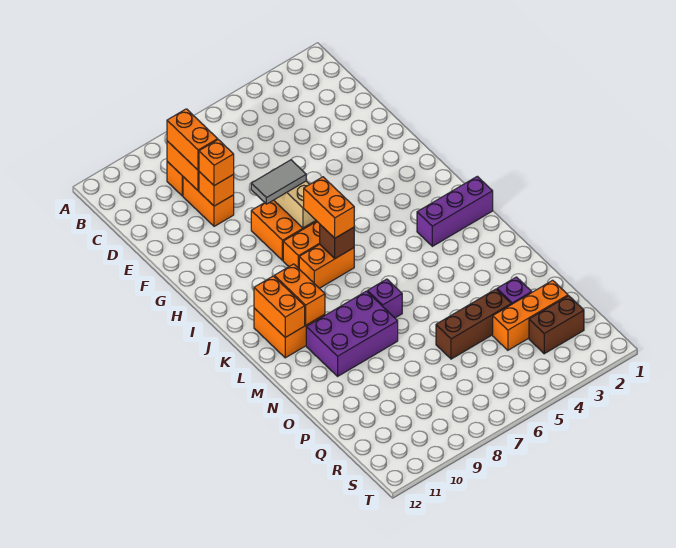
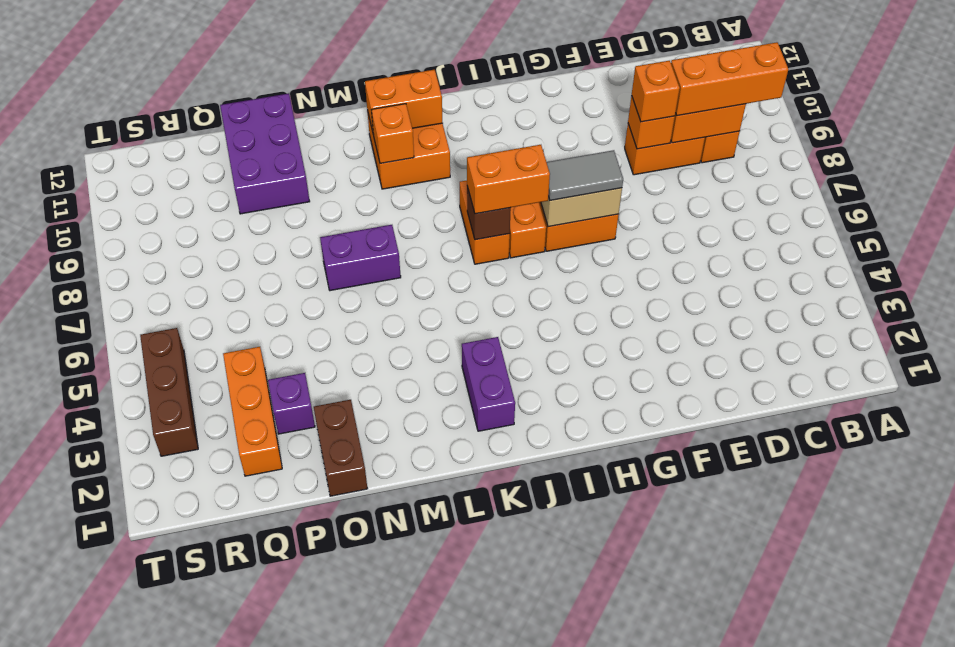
orange brick C9:D9 level 3 -> orange brick B9:D9 level 3
grey tile G7:G8 level 3 -> grey tile G7:H7 level 3
purple brick K1:K3 level 1 -> purple brick K2:K3 level 1
orange brick K10:L10 level 2 -> orange brick L10 level 2
purple brick M7 level 1 -> purple brick M7:N7 level 1
purple brick M8:N10 level 1 -> purple brick O10:P12 level 1
brown brick P4:P6 level 1 -> brown brick S3:S5 level 1
brown brick R2:R3 level 1 -> brown brick O1:O2 level 1

